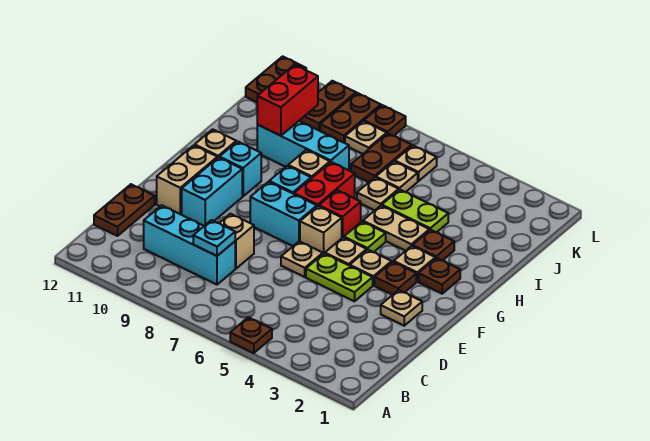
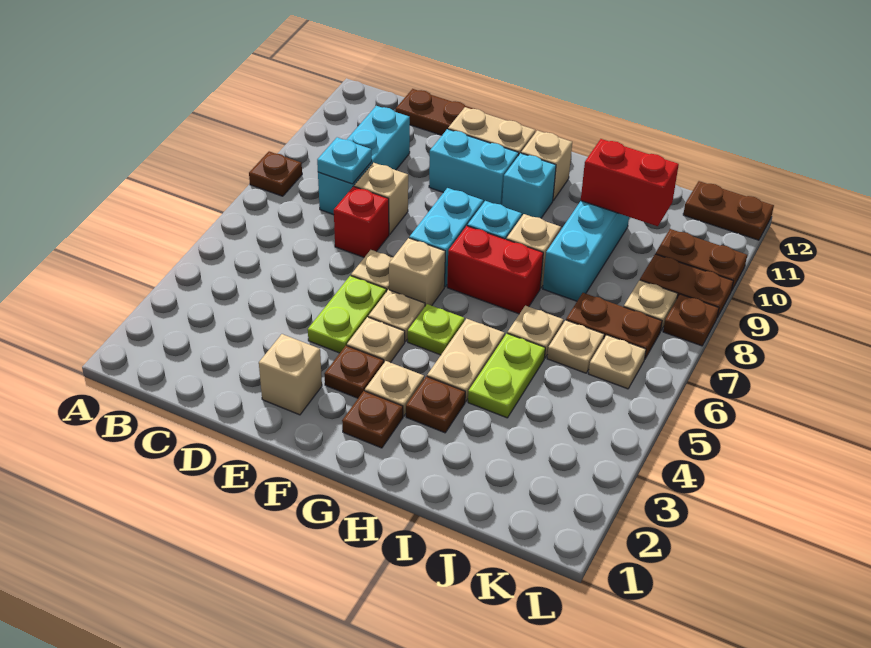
brown plate A5 level 1 -> brown plate A8 level 1
tan plate E2 level 1 -> tan brick E2 level 1
red brick G6 level 1 -> red brick D7 level 1

